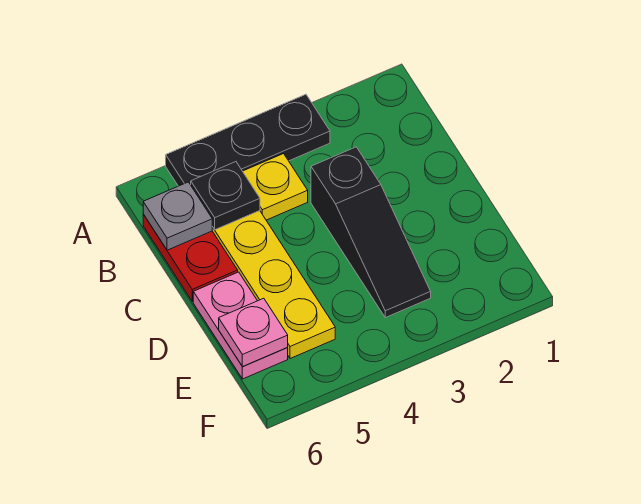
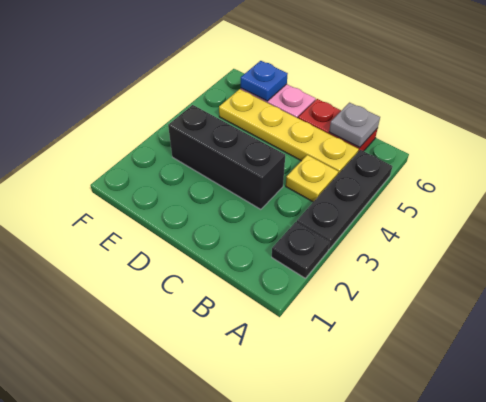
black plate B5 level 2 -> black plate A2 level 1
black slope C3:E3 level 1 top C -> black brick C3:E3 level 1
pink plate E6 level 2 -> blue plate E6 level 2

